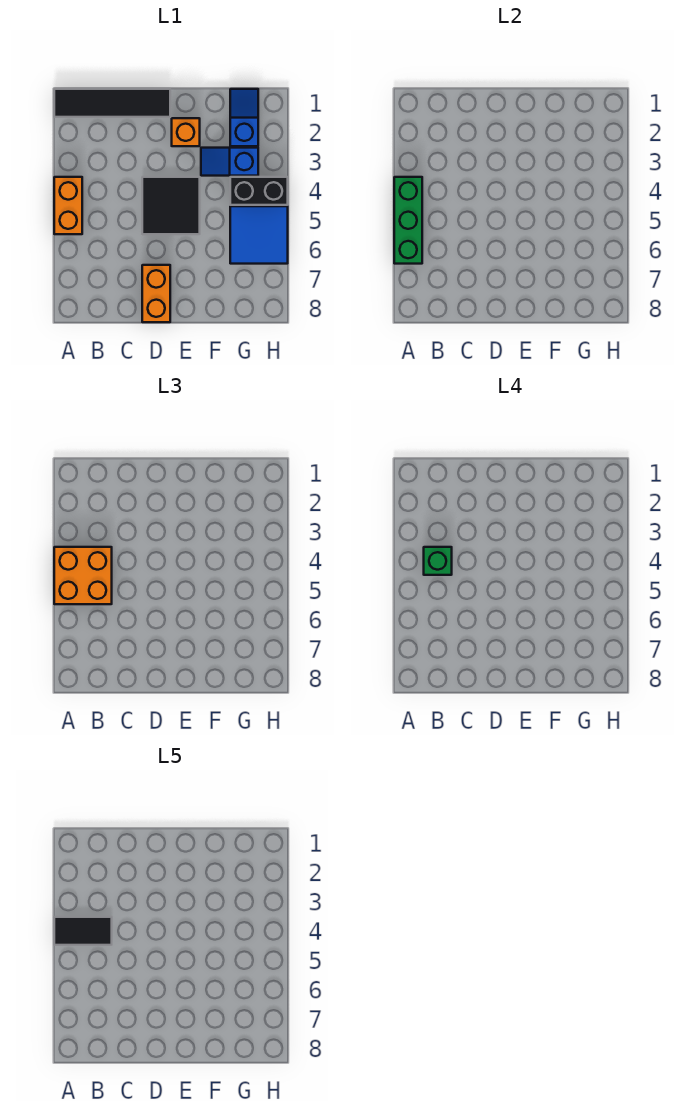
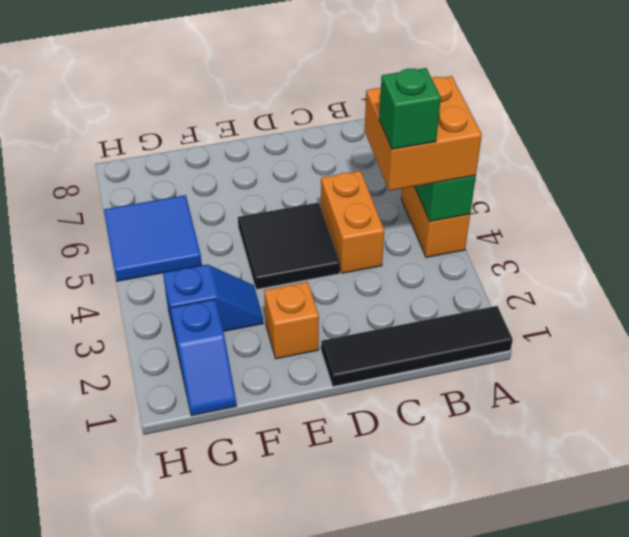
black tile A4:B4 level 5 -> none
orange brick D7:D8 level 1 -> orange brick C4:C5 level 1
black brick G4:H4 level 1 -> none

